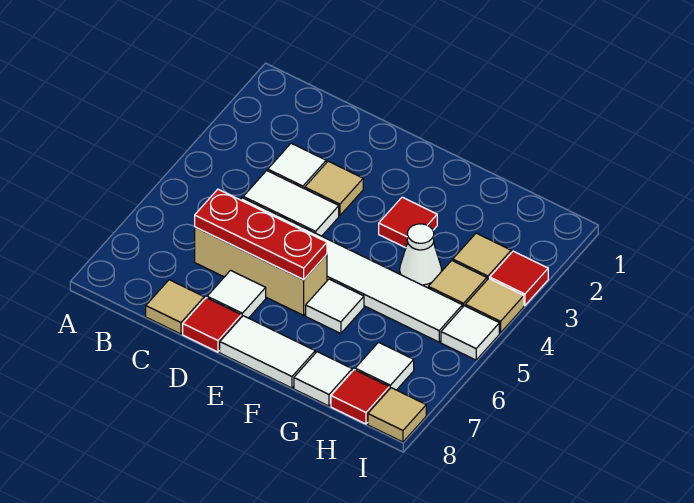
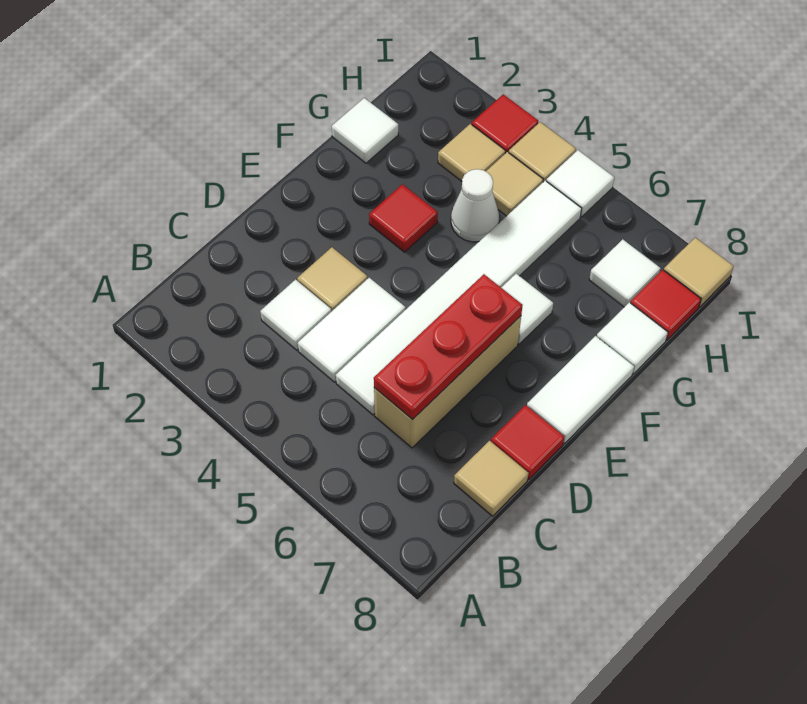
white tile D7 level 1 -> white tile G1 level 1

